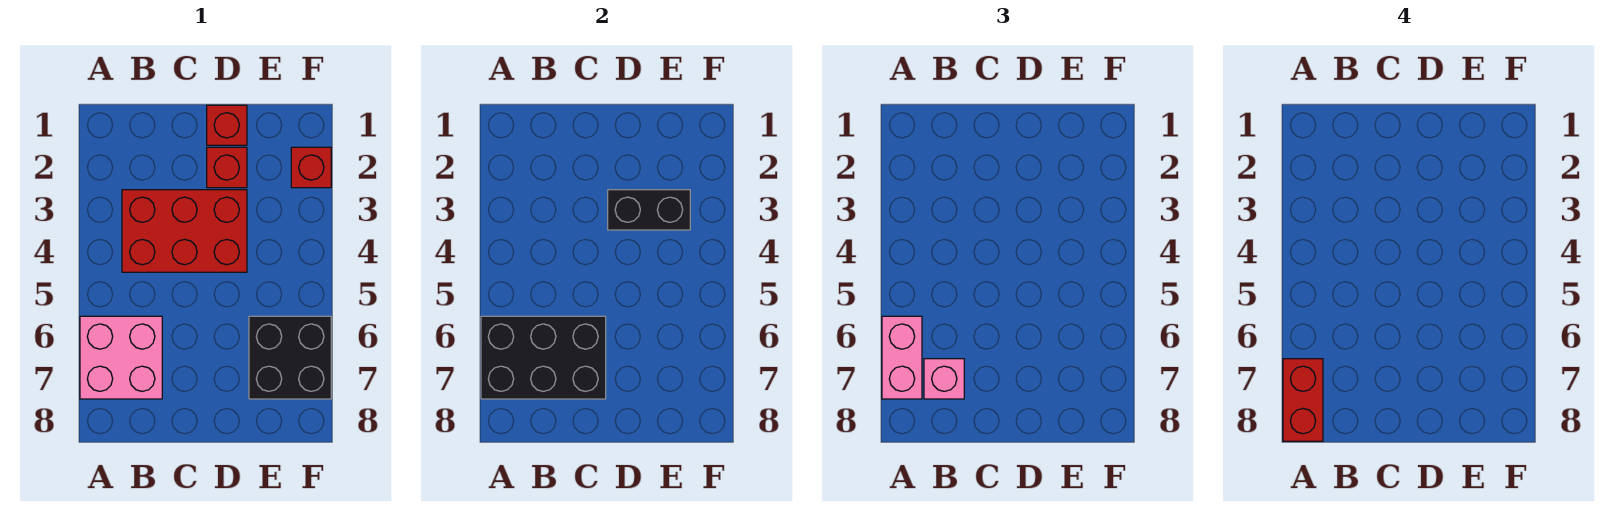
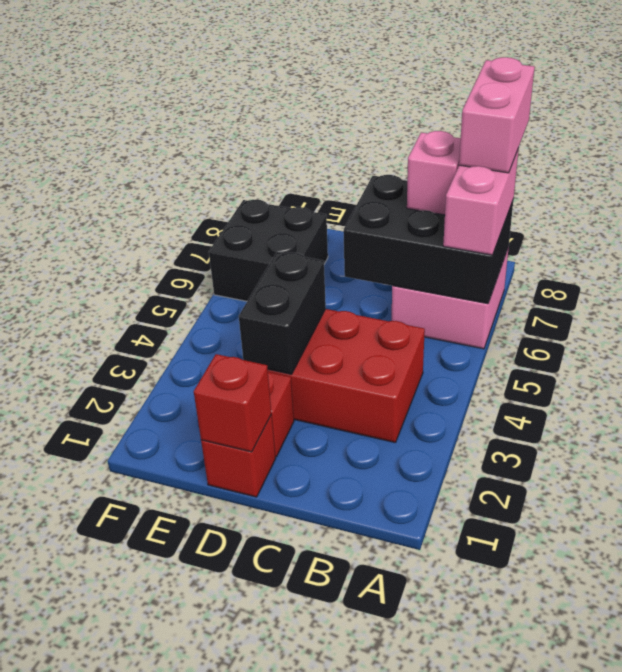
red brick A7:A8 level 4 -> pink brick A7:A8 level 4
black brick D3:E3 level 2 -> black brick D3:D4 level 2
red brick F2 level 1 -> red brick D1 level 2

